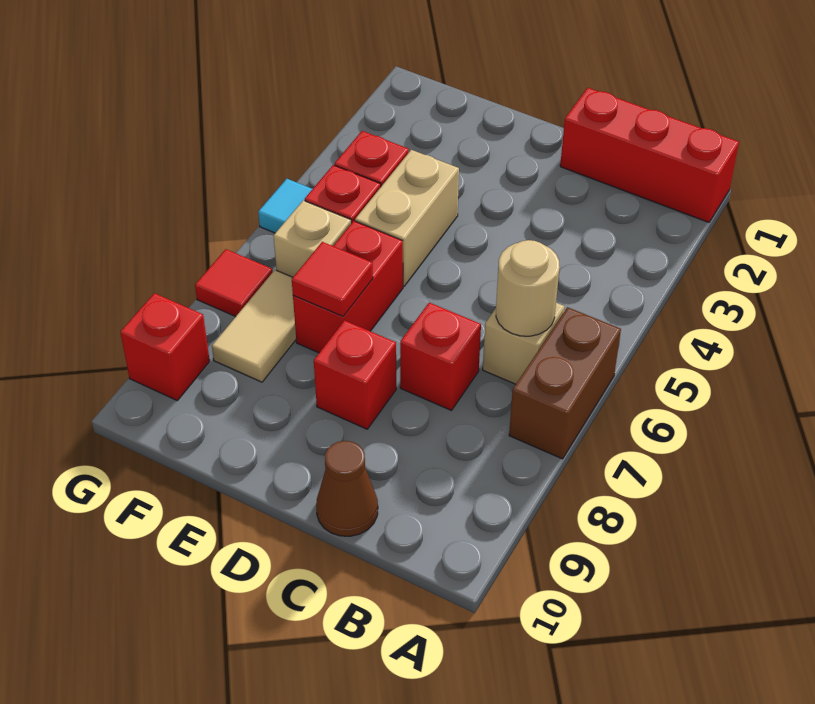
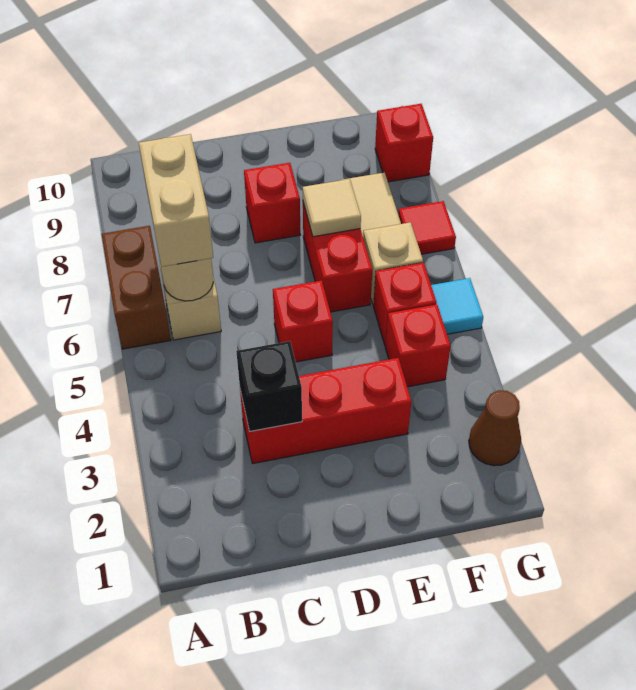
red brick A1:C1 level 1 -> red brick C3:E3 level 1
none -> black brick C3 level 2
red brick C7 level 1 -> red brick D5 level 1
brown cone C10 level 1 -> brown cone G2 level 1
tan brick E4:E5 level 1 -> tan brick B6:B7 level 3
red tile E7 level 2 -> tan tile E7 level 2

